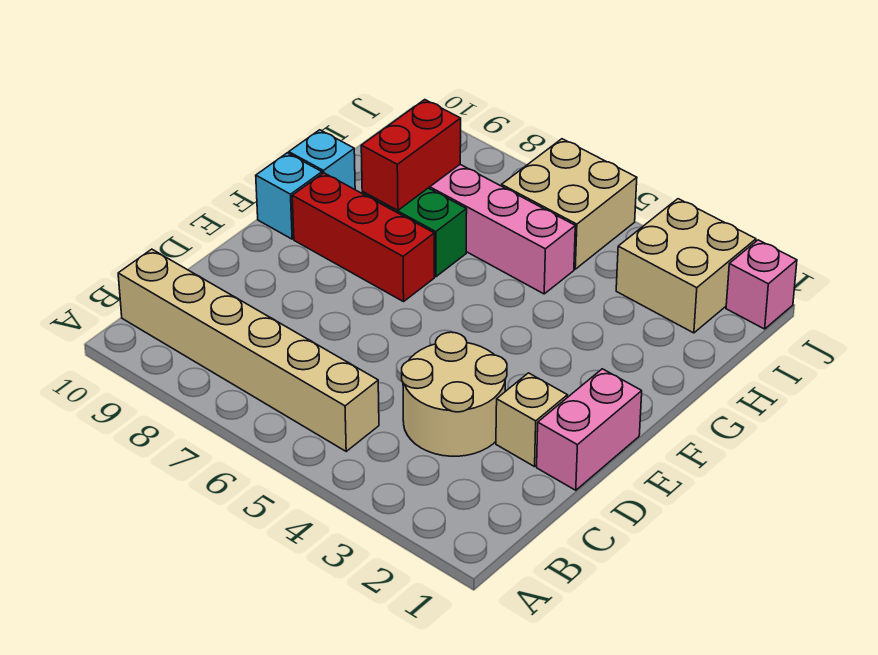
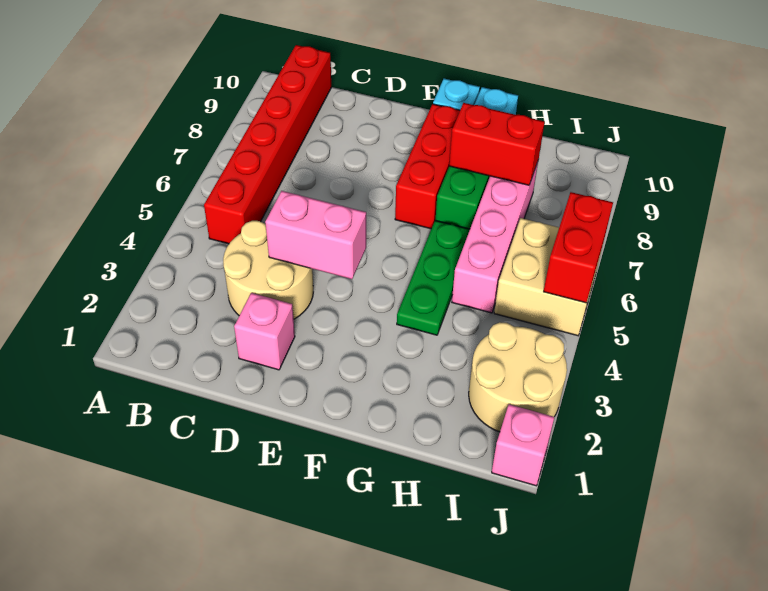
tan brick B5:B10 level 1 -> red brick B5:B10 level 1
pink brick D1:E1 level 1 -> pink brick D4:E4 level 2
tan brick D2 level 1 -> pink brick D2 level 1
none -> green plate G4:G6 level 1
tan brick I2:J3 level 1 -> tan round brick I2:J3 level 1
none -> red brick J5:J6 level 2

